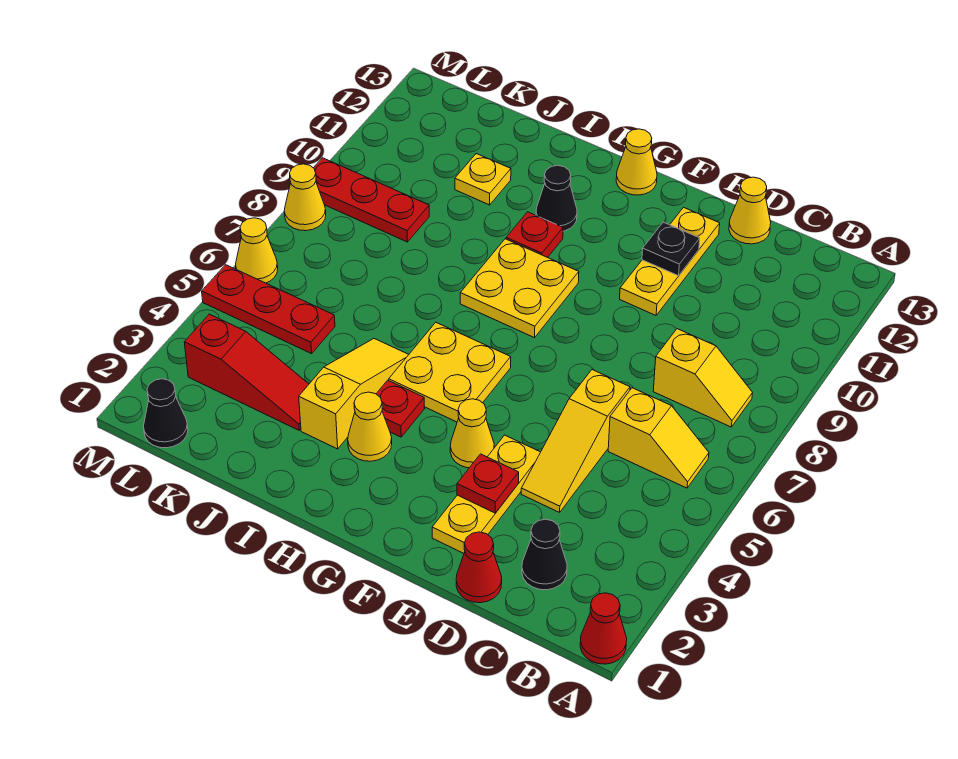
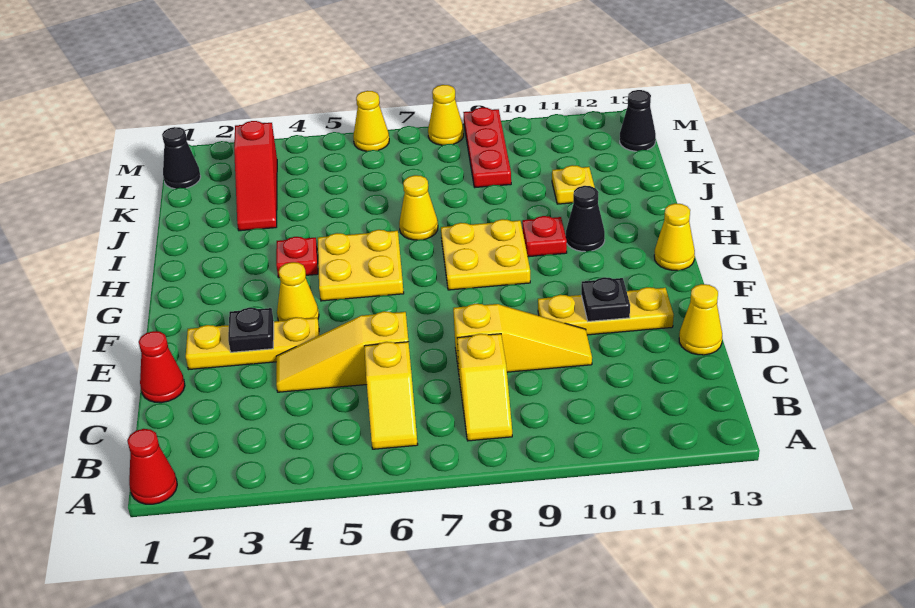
black cone C2 level 1 -> black cone L13 level 1
red plate E3 level 2 -> black plate E3 level 2
yellow cone H3 level 1 -> yellow cone I7 level 1
yellow slope I3:I5 level 1 top 3 -> yellow slope D8:D10 level 1 top 8
red plate K5:M5 level 1 -> none

